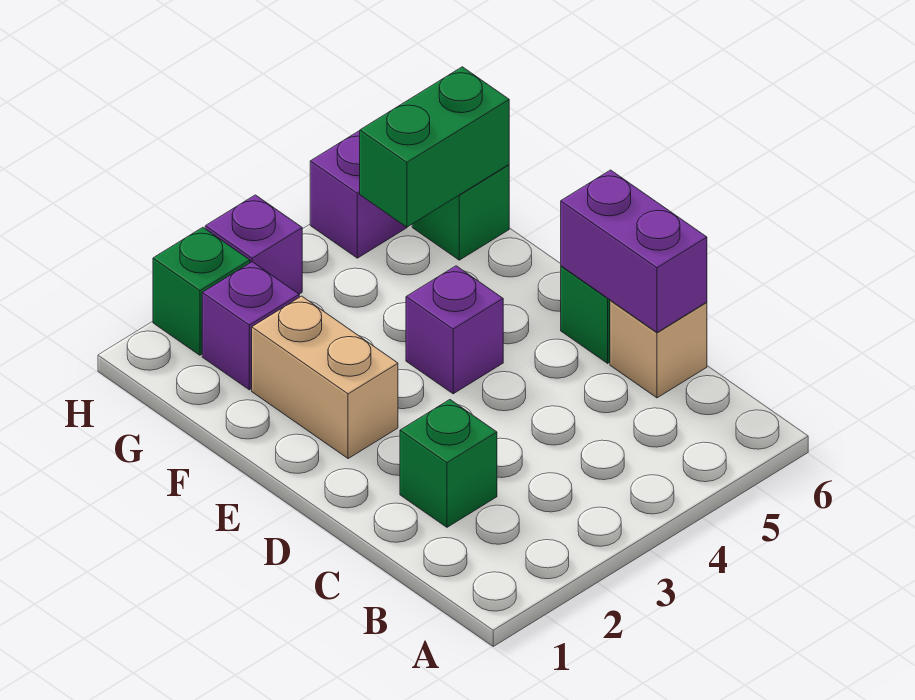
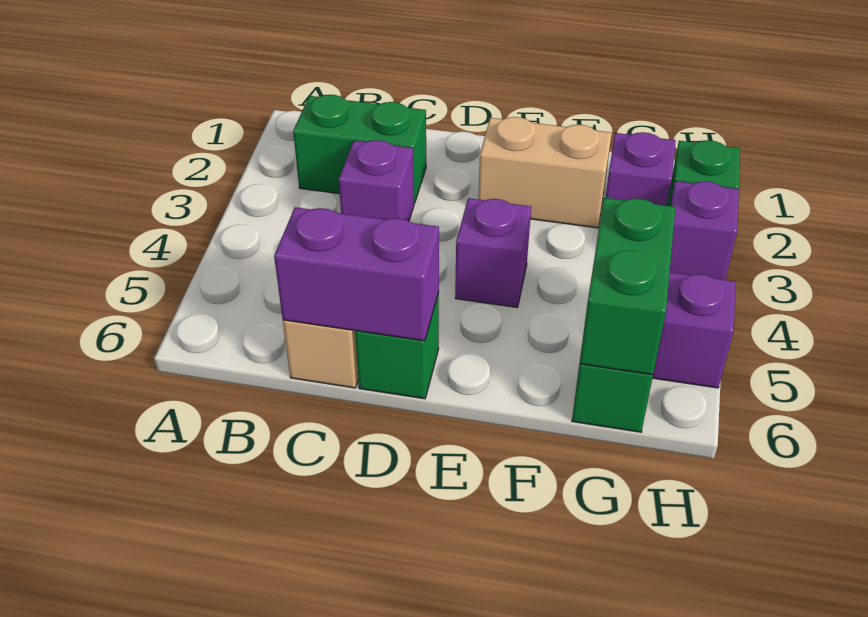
green brick C2 level 1 -> green brick B2:C2 level 1
none -> purple brick C3 level 1

